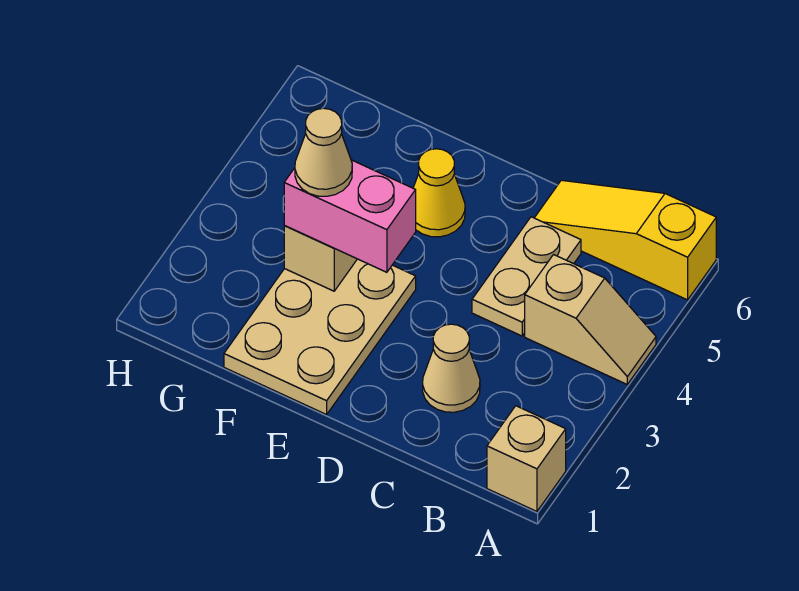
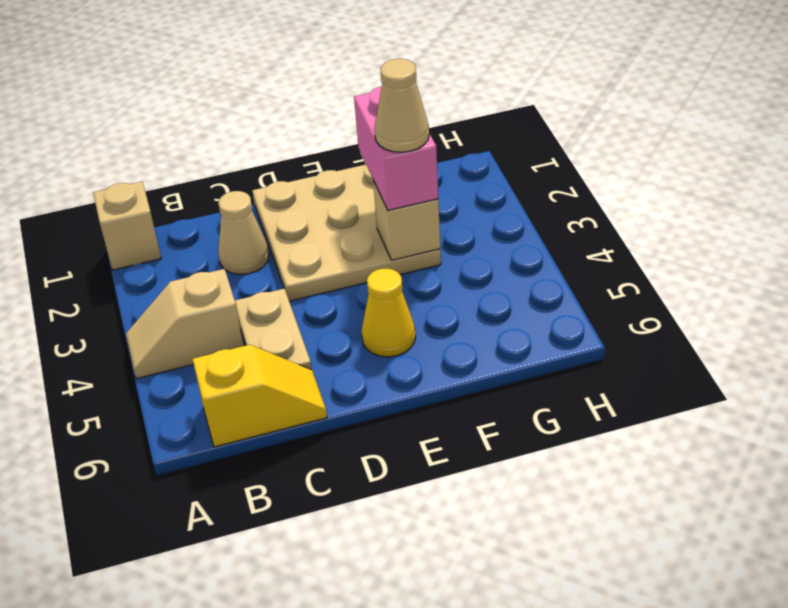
yellow slope A6:C6 level 1 top A -> yellow slope B6:C6 level 1 top B
tan plate E1:F3 level 1 -> tan plate D1:F3 level 1
pink brick E3:F3 level 3 -> pink brick F2:F3 level 3

